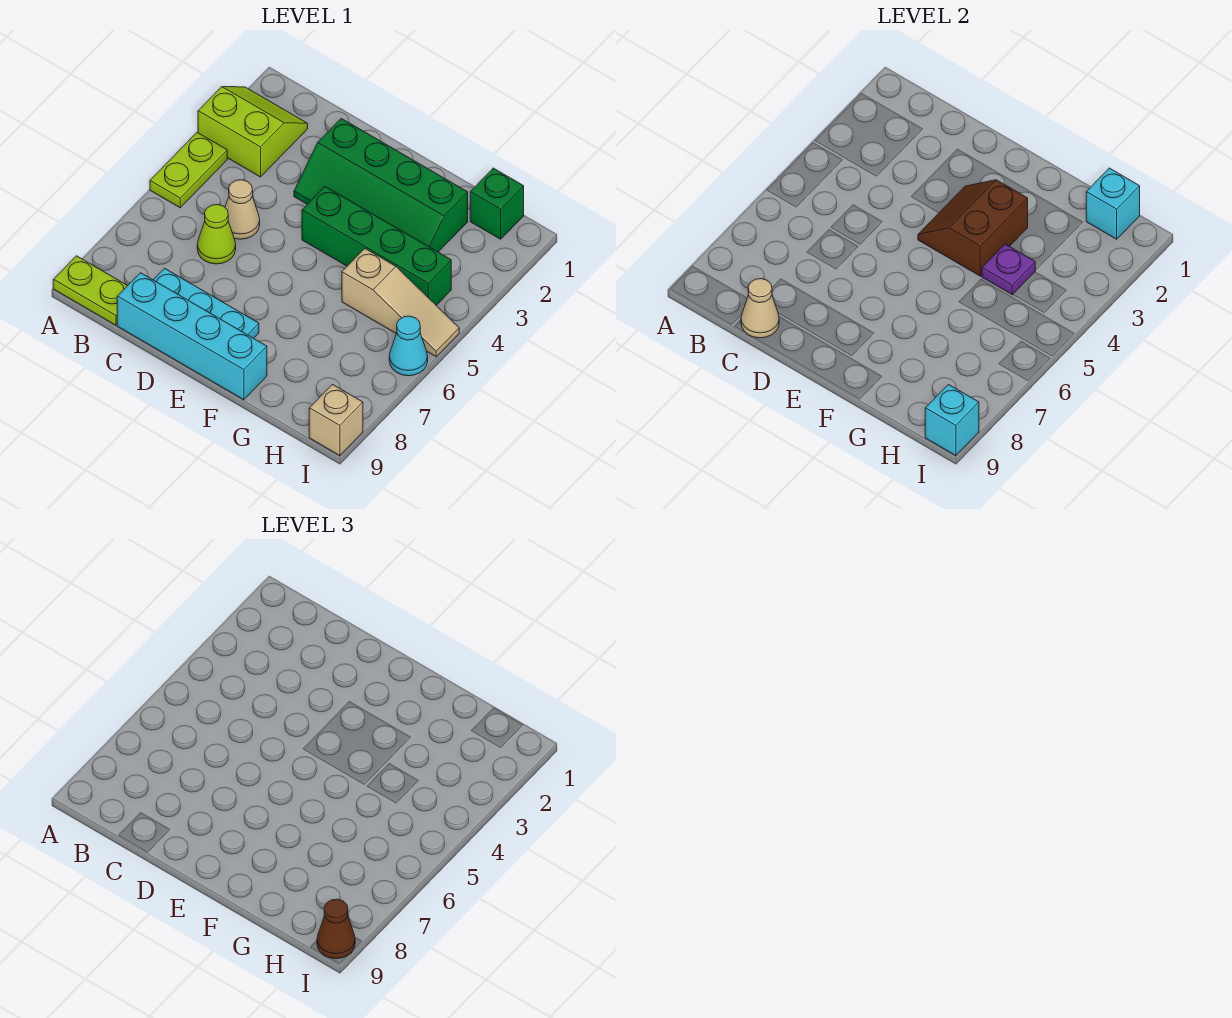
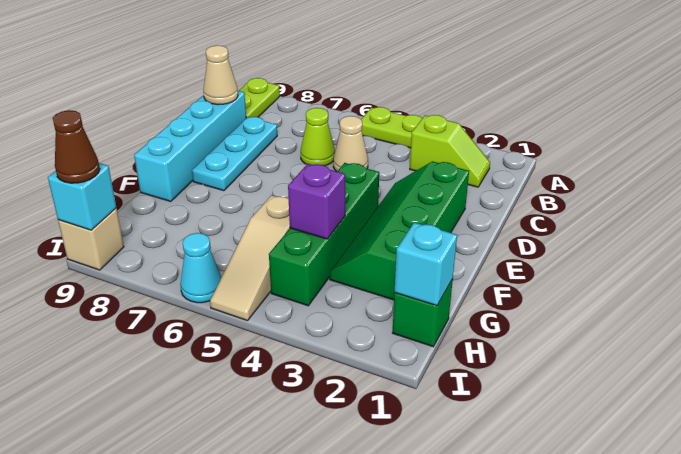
lime slope A2:B3 level 1 top 3 -> lime slope B2:B3 level 1 top 3
brown slope E3:F4 level 2 top F -> none
purple plate G4 level 2 -> purple brick G4 level 2

